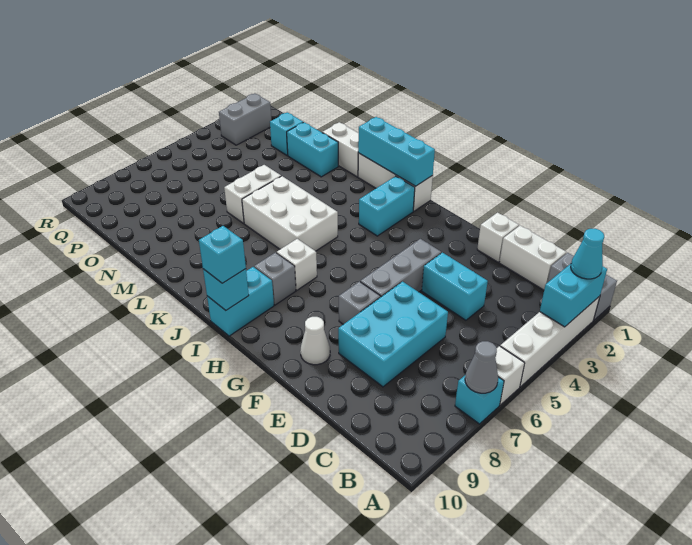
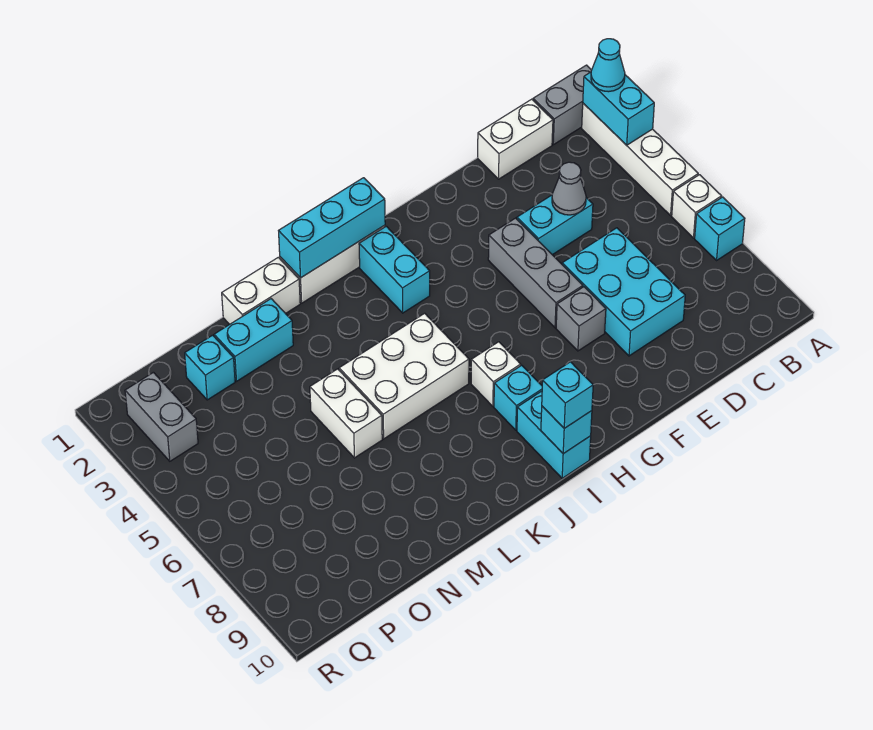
grey cone A7 level 2 -> grey cone D4 level 2
white brick E1 level 1 -> none
white cone F9 level 1 -> none
grey brick I8 level 1 -> cyan brick I8 level 1

